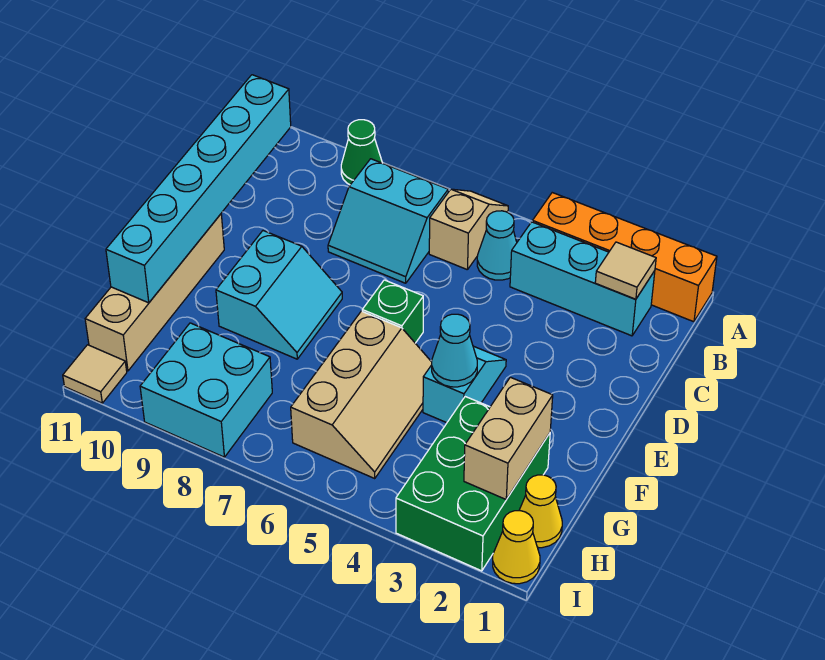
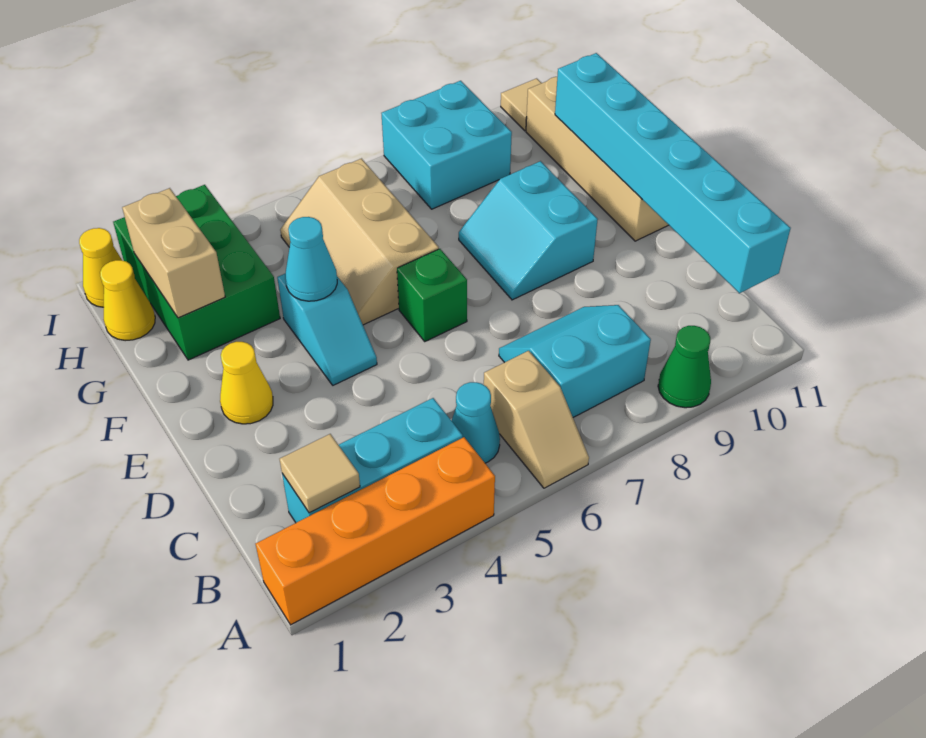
none -> yellow cone E2 level 1

